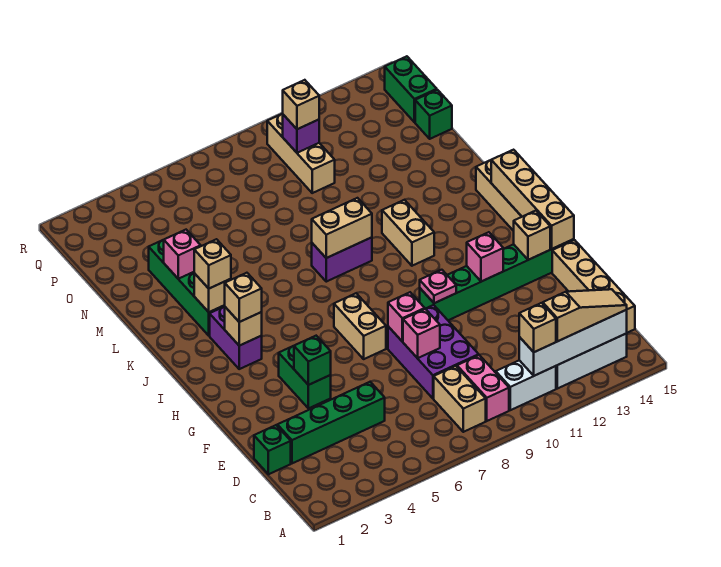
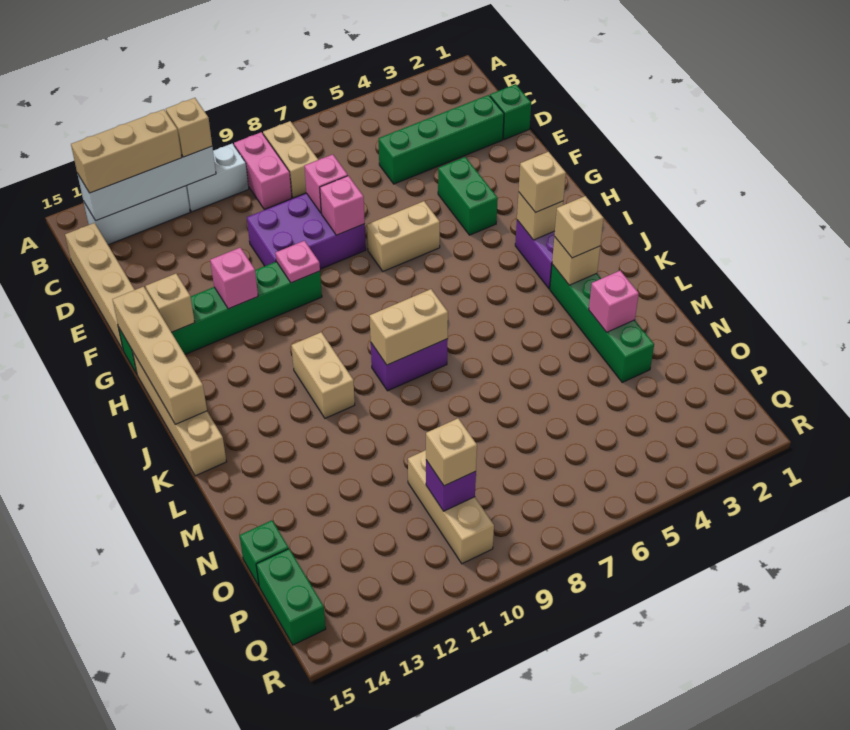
tan slope B12:B14 level 3 top 12 -> tan brick B12:B14 level 3
purple brick D8:F9 level 1 -> purple brick E8:F10 level 1
green brick F4 level 2 -> none
tan brick G7:H7 level 1 -> tan brick G6:G7 level 1

